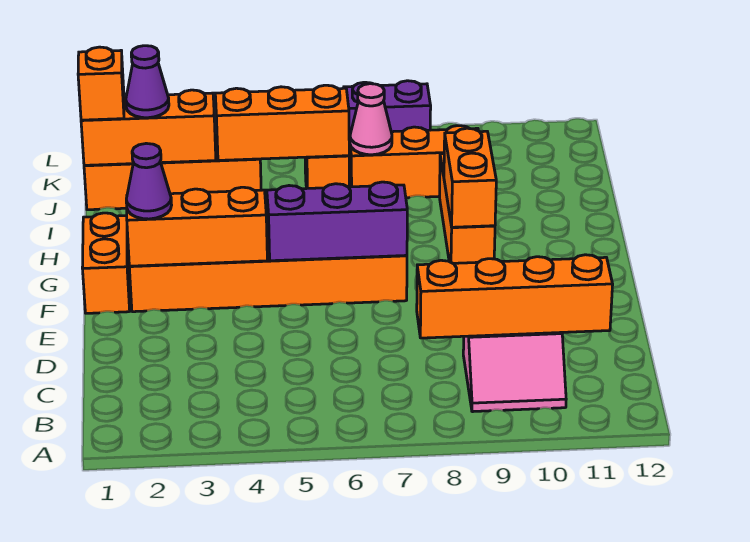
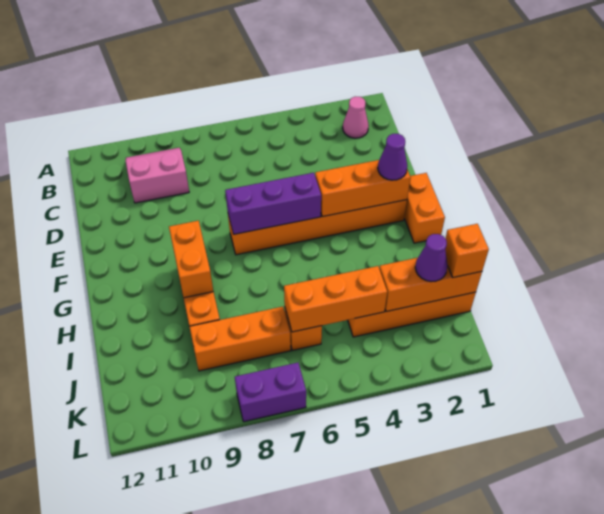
orange brick C8:C11 level 2 -> none
pink cone J7 level 2 -> pink cone B2 level 1

